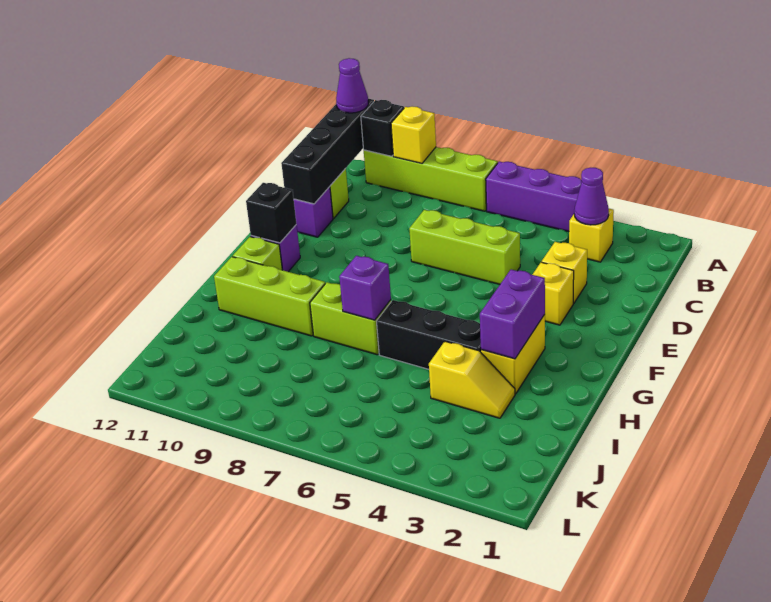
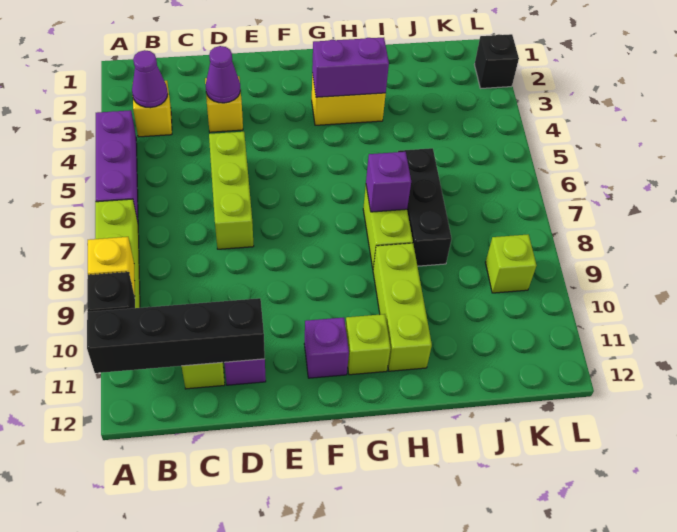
purple cone A11 level 3 -> purple cone D3 level 2
yellow brick E3 level 1 -> none
black brick F11 level 2 -> black brick L2 level 1
black brick H4:H6 level 1 -> black brick I6:I8 level 1
yellow slope I3:I4 level 1 top 4 -> none
none -> lime brick K9 level 1

